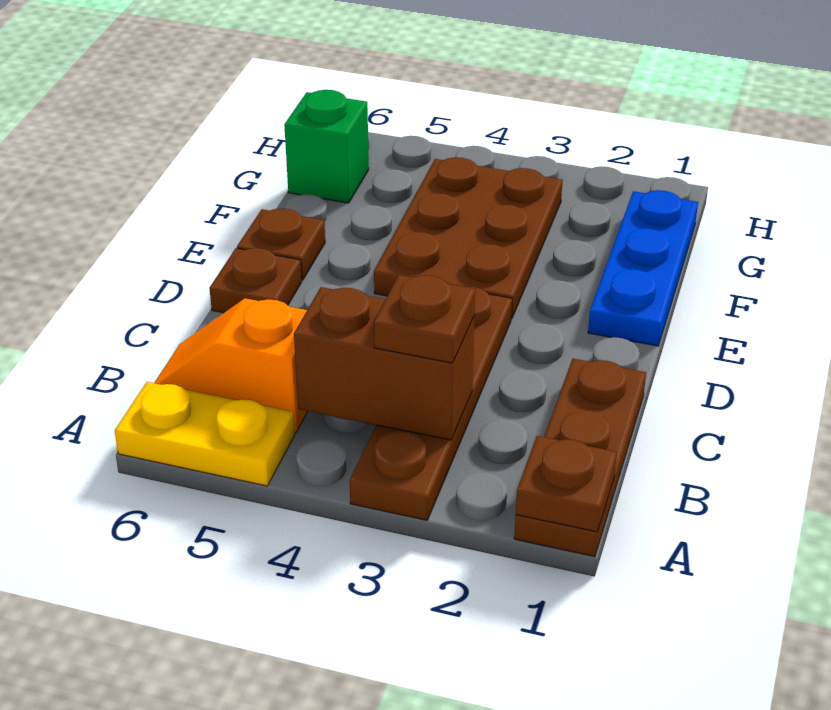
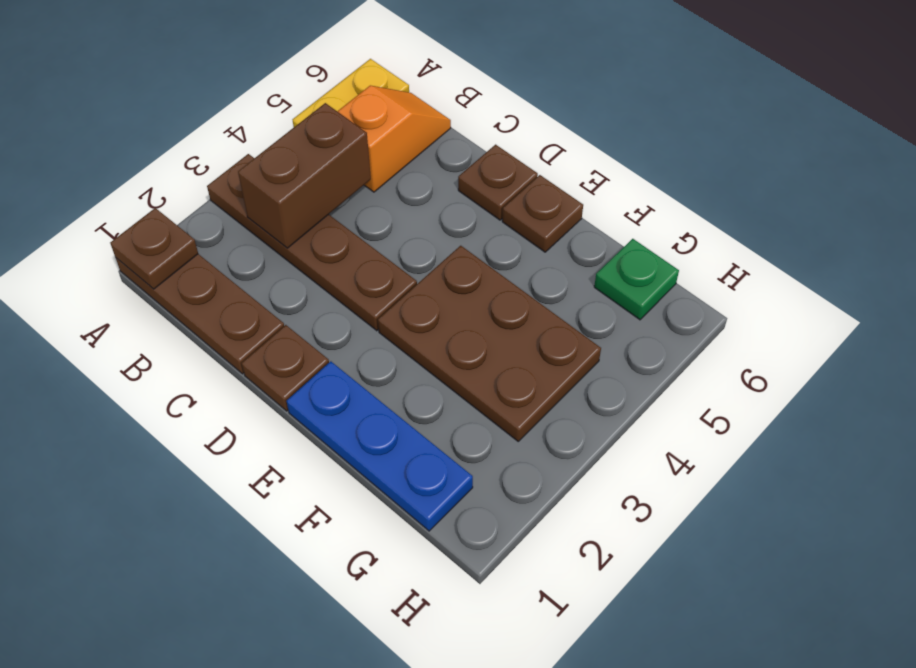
brown plate B3 level 3 -> brown plate D1 level 1
green brick G6 level 1 -> green plate G6 level 1

